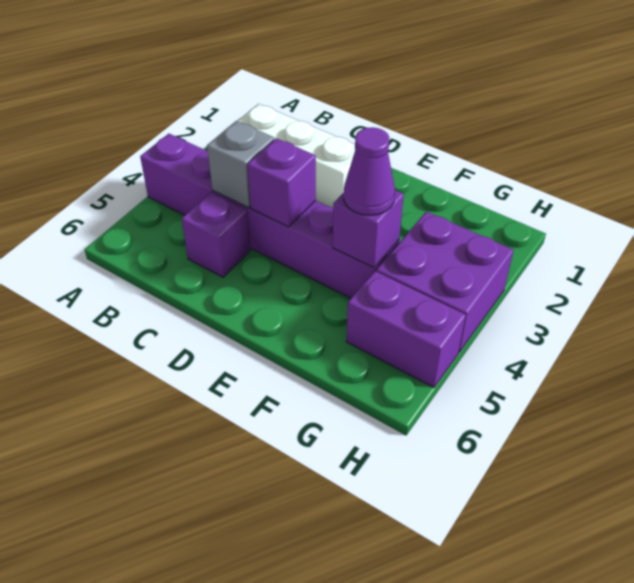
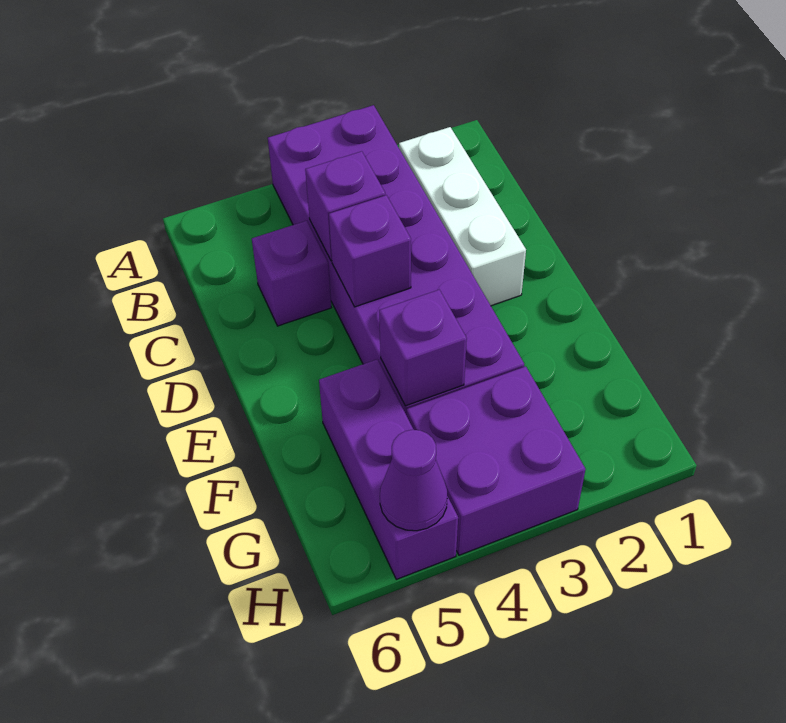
purple brick A4:F4 level 1 -> purple brick A3:F4 level 1
grey brick C4 level 2 -> purple brick C4 level 2
purple cone F4 level 3 -> purple cone H5 level 2
purple brick G5:H5 level 1 -> purple brick F5:H5 level 1

